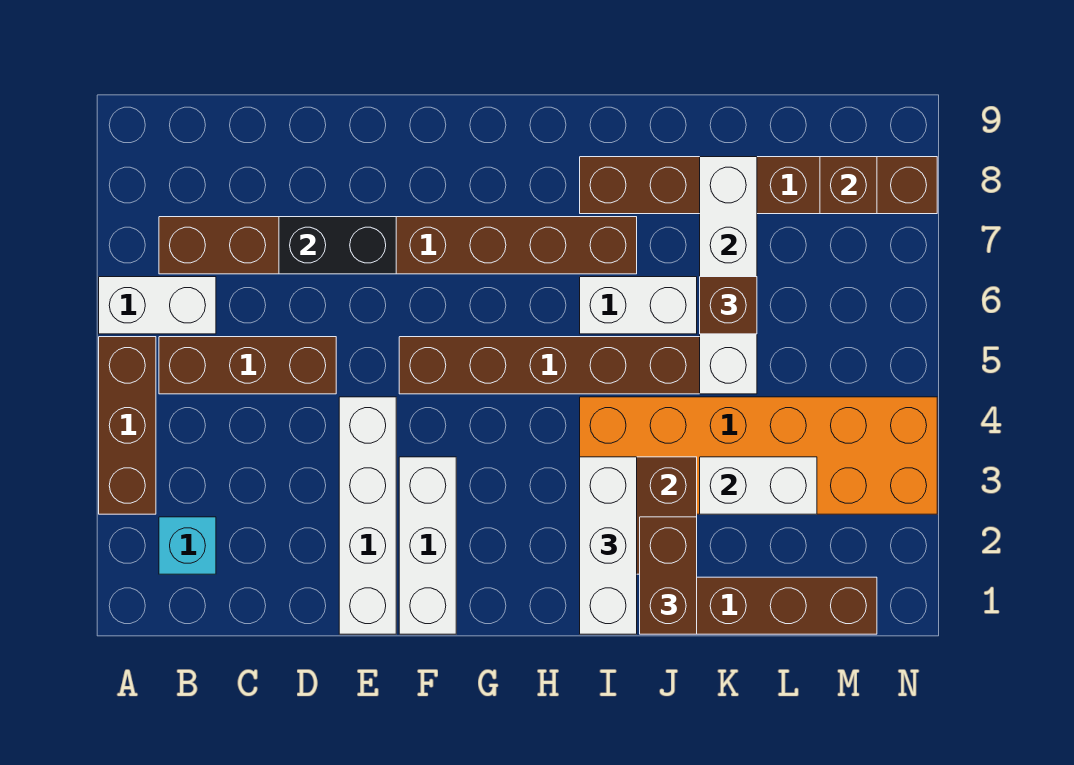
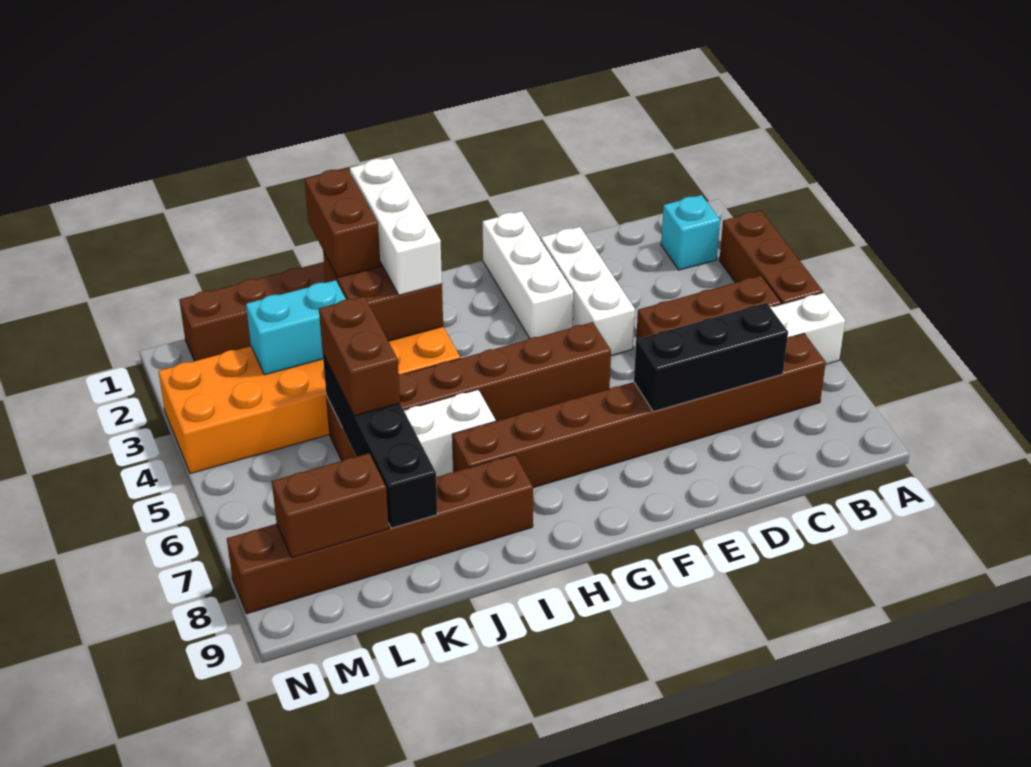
black brick D7:E7 level 2 -> black brick C7:E7 level 2
white brick E1:E4 level 1 -> white brick E2:E4 level 1
white brick K3:L3 level 2 -> cyan brick K3:L3 level 2
white brick K5:K8 level 2 -> black brick K5:K8 level 2
brown brick K6 level 3 -> brown brick K5:K6 level 3
brown brick M8 level 2 -> brown brick L8:M8 level 2

